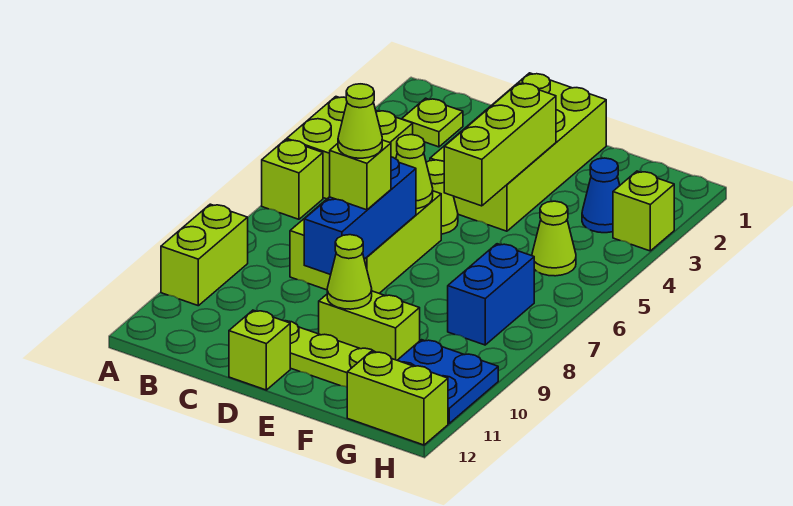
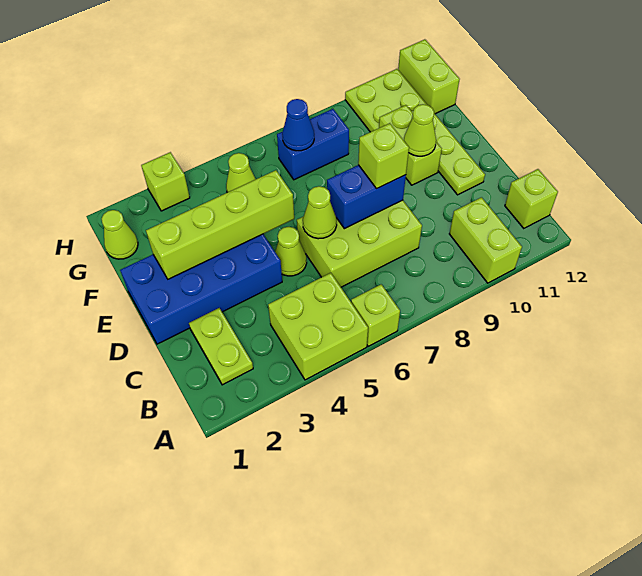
lime brick A9:A10 level 1 -> lime brick A10:B10 level 1
lime plate B2 level 1 -> lime plate B2:C2 level 1
lime brick D1:E4 level 1 -> blue brick D1:E4 level 1
blue brick D7:D9 level 2 -> blue brick D7:D8 level 2
lime cone D8 level 4 -> lime cone G1 level 1
lime brick D12 level 1 -> lime brick B12 level 1
lime brick E3:E5 level 2 -> lime brick E2:E5 level 2
blue cone G3 level 1 -> blue cone G7 level 2
blue plate G10:H11 level 1 -> lime plate G10:H11 level 1

